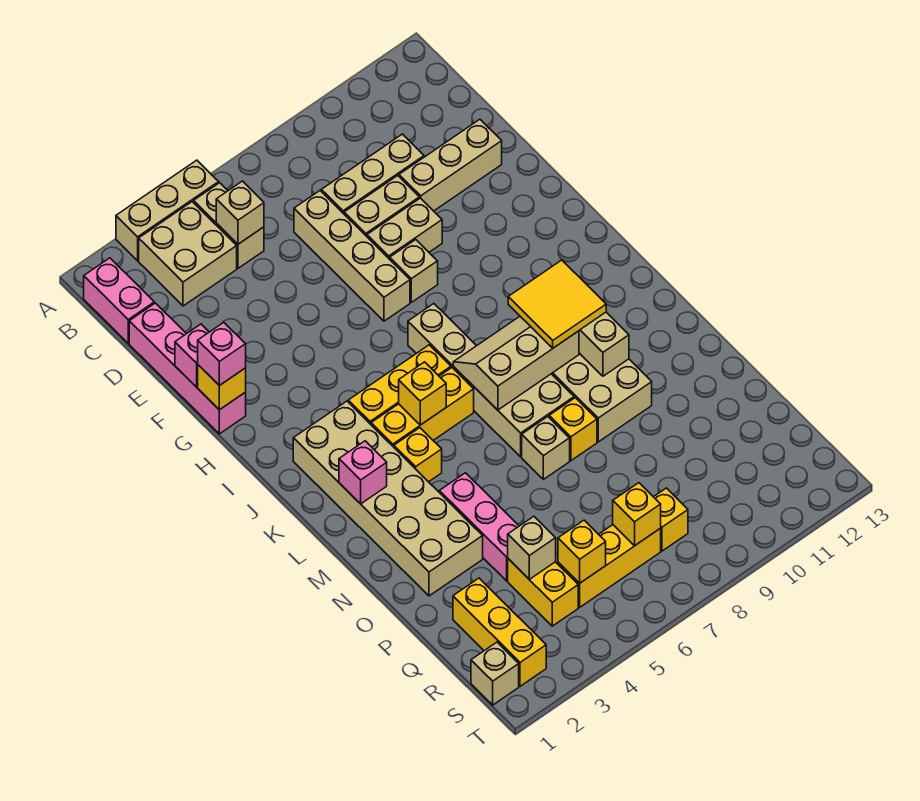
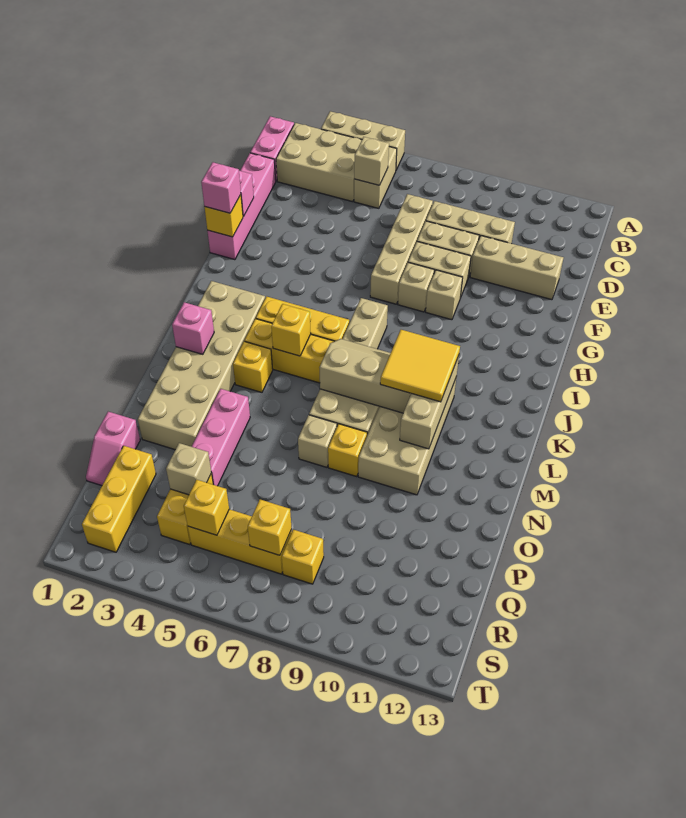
tan brick B3:C4 level 1 -> tan brick B2:C4 level 1
none -> pink slope P1:Q1 level 1 top P
tan brick S1 level 1 -> tan brick G9 level 1

